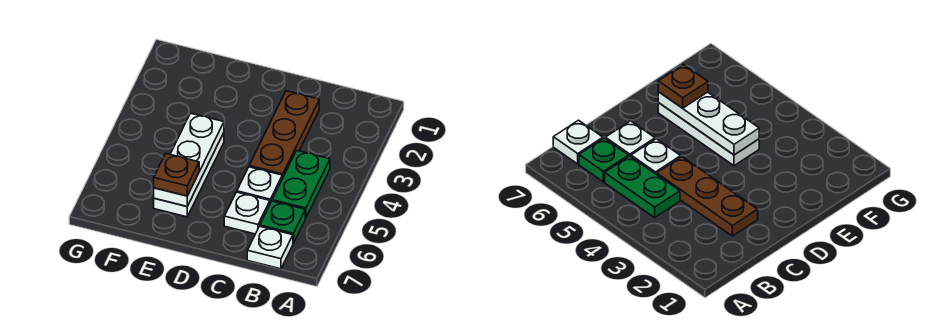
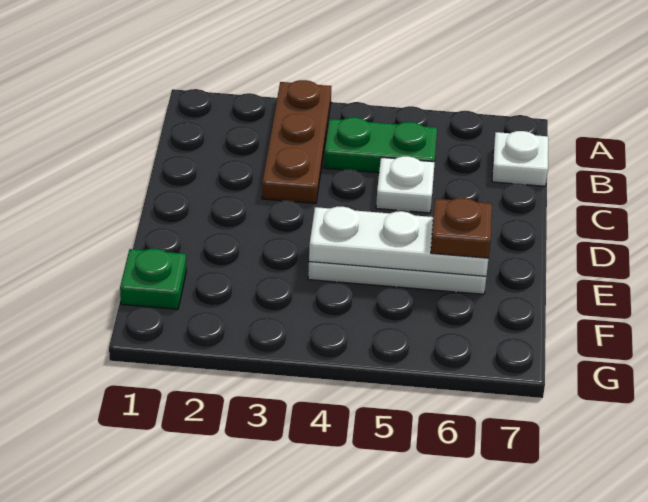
green plate B6 level 1 -> green plate F1 level 1
brown plate C2:C4 level 1 -> brown plate A3:C3 level 1
white plate C6 level 1 -> none

